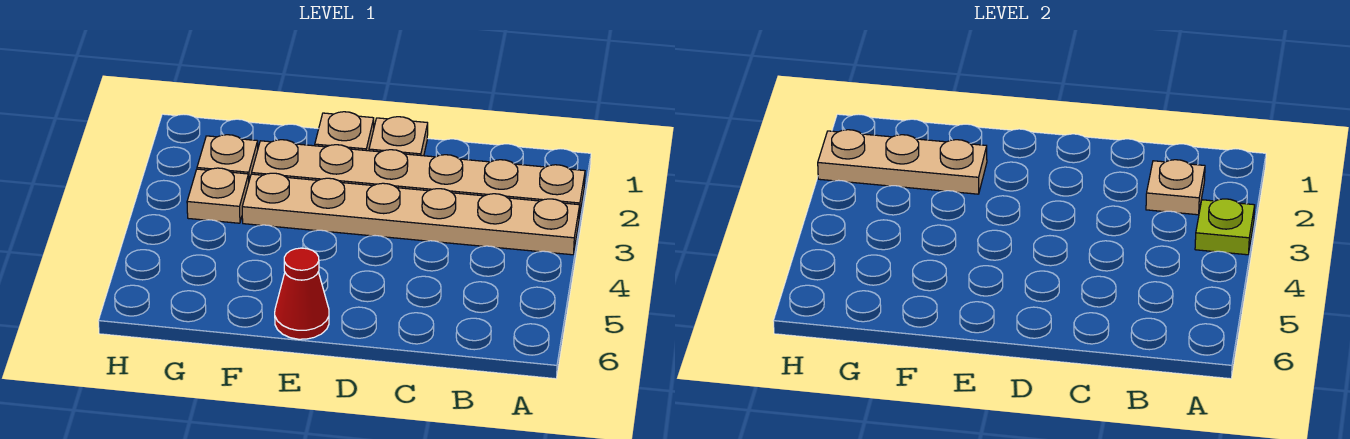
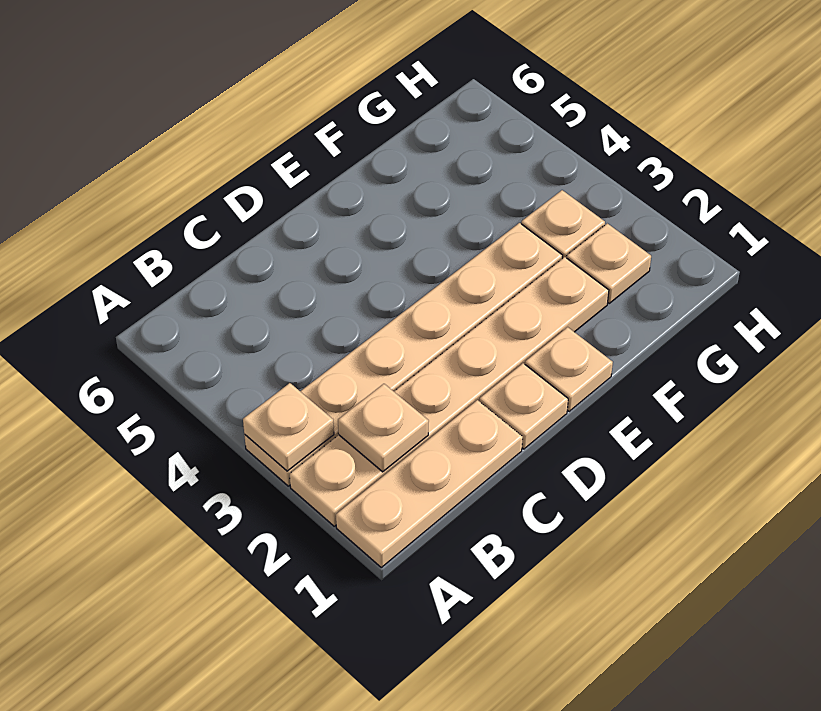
lime plate A3 level 2 -> tan plate A3 level 2
red cone E6 level 1 -> none
tan plate F2:H2 level 2 -> tan plate A1:C1 level 1

